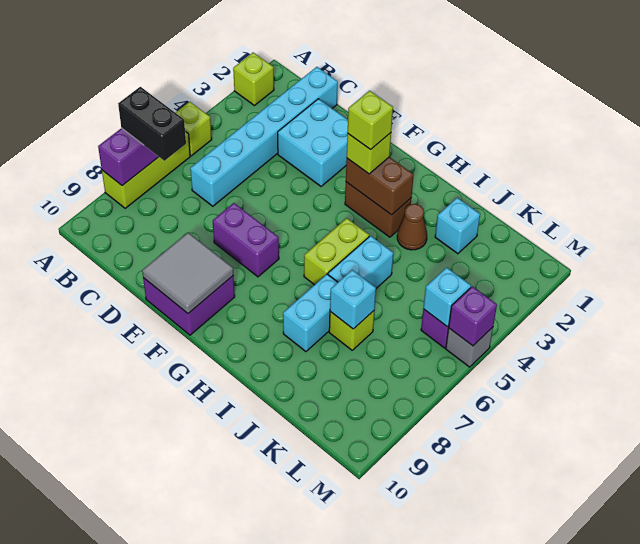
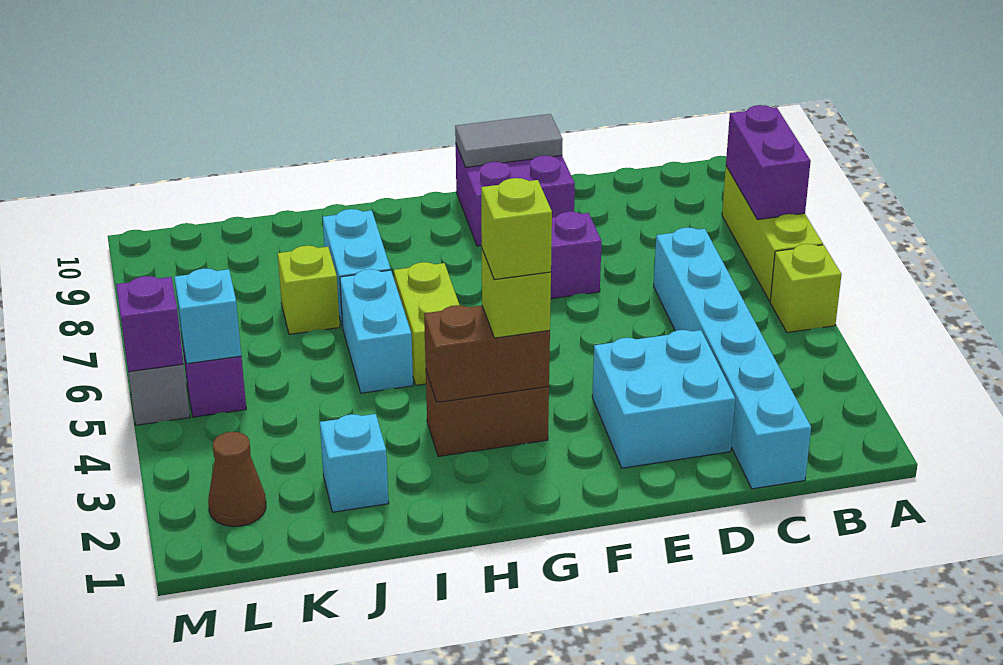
lime brick A2 level 1 -> none
black brick A7:B7 level 3 -> none
grey tile E9:F10 level 2 -> grey tile E10:F10 level 2
brown cone I3 level 1 -> brown cone L2 level 1
cyan brick J7 level 2 -> none

